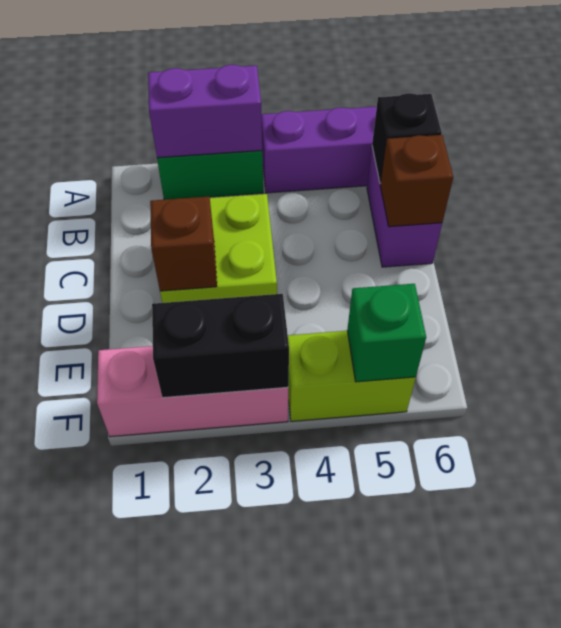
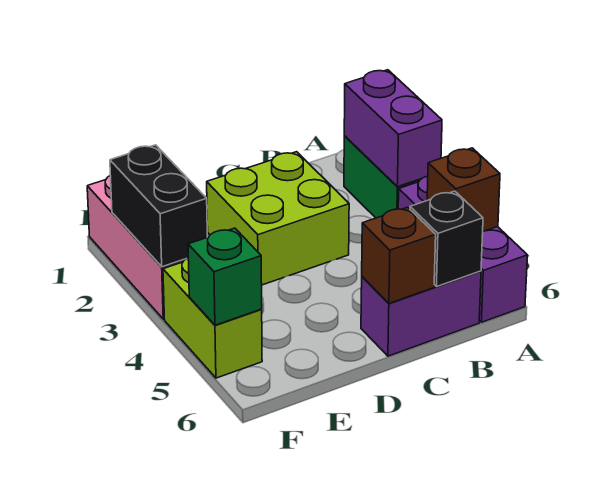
brown brick D2 level 2 -> brown brick A5 level 2

